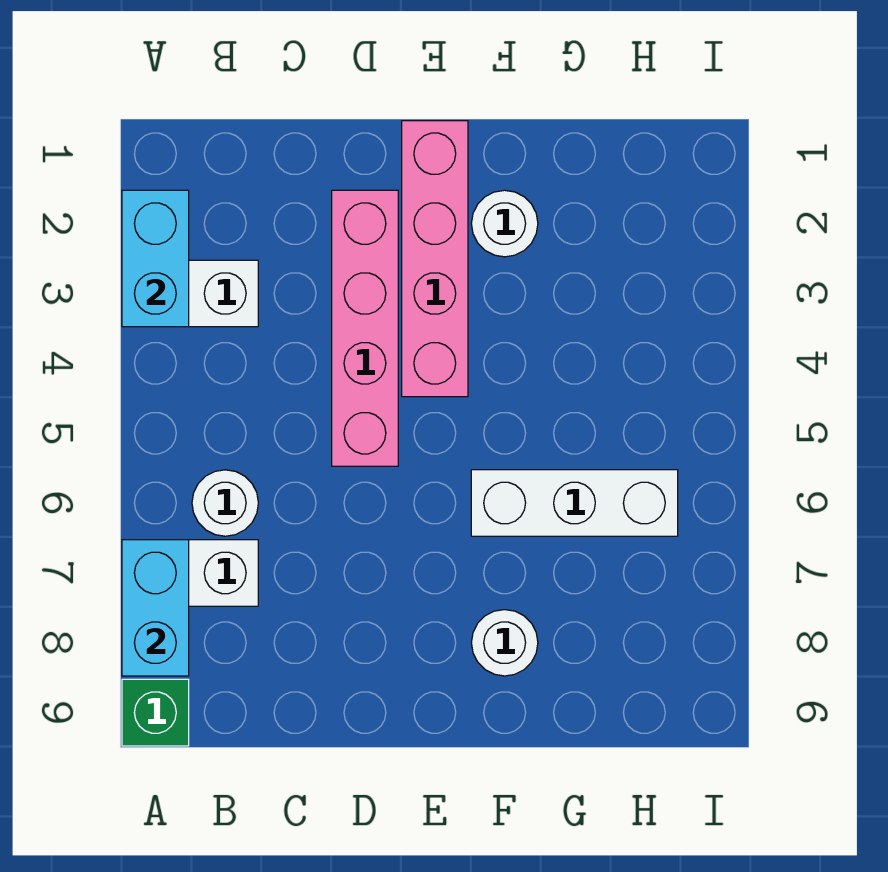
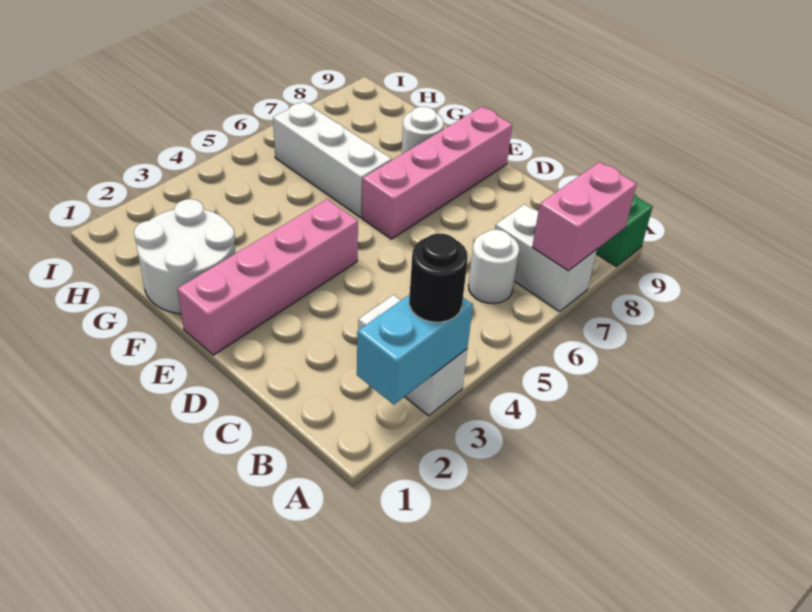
none -> black round brick A3 level 3
cyan brick A7:A8 level 2 -> pink brick A7:A8 level 2
pink brick D2:D5 level 1 -> pink brick E6:E9 level 1
white round brick F2 level 1 -> white round brick F1:G2 level 1

